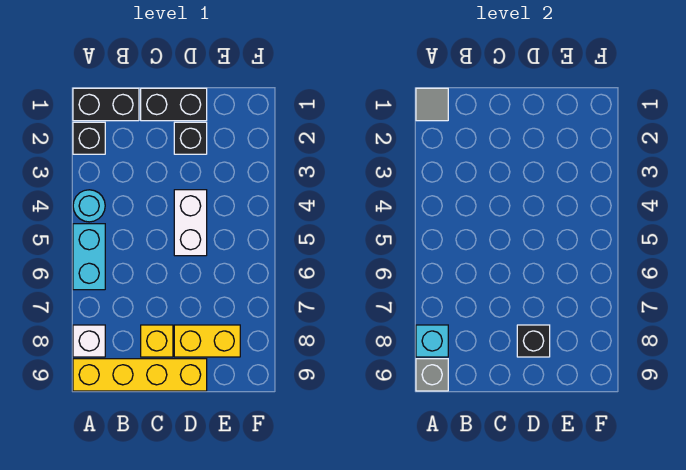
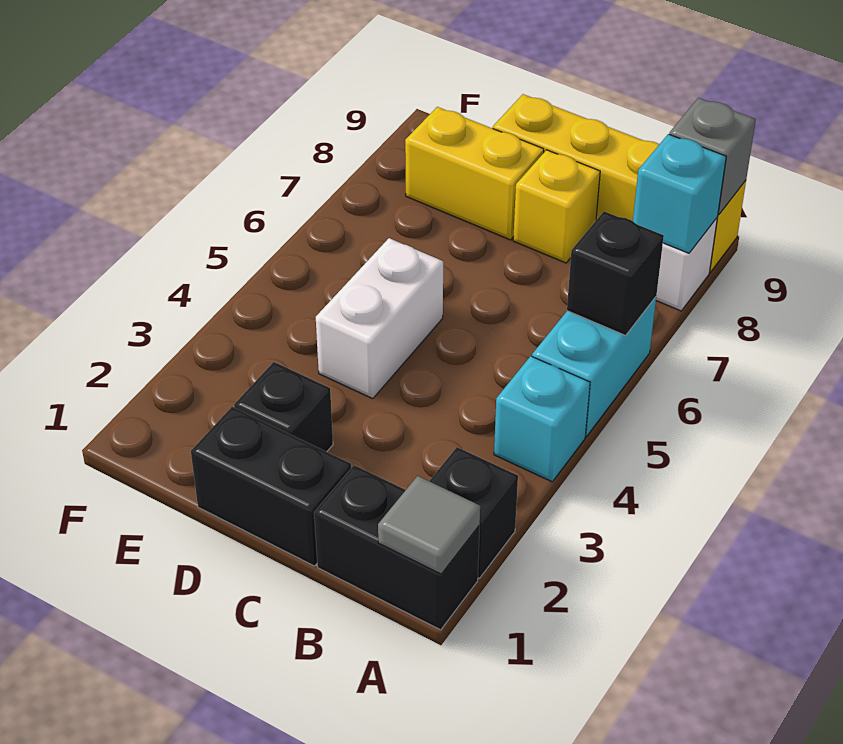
cyan round brick A4 level 1 -> cyan brick A4 level 1
black brick D8 level 2 -> black brick A6 level 2

